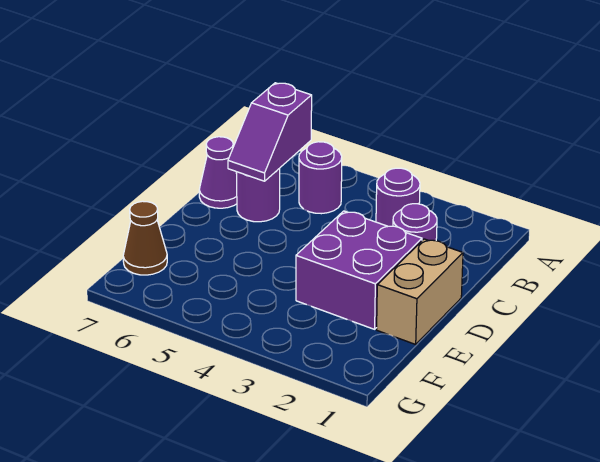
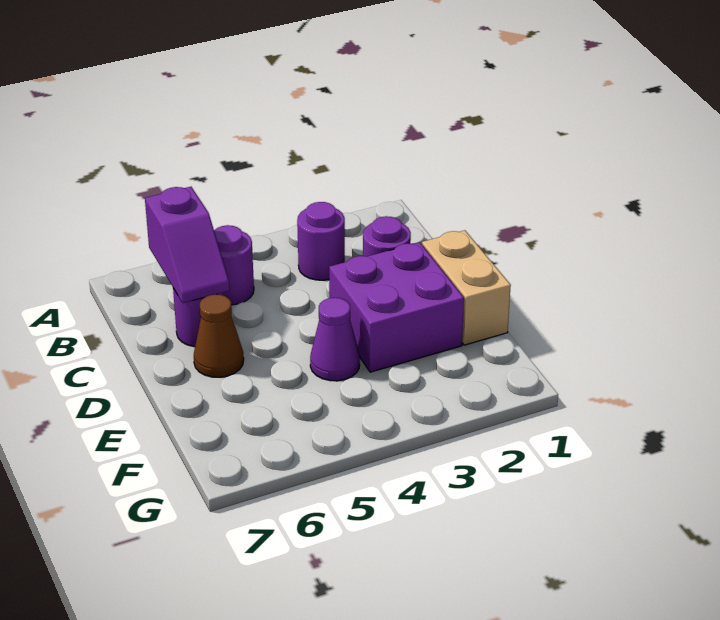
purple cone C7 level 1 -> purple cone E4 level 1
brown cone F7 level 1 -> brown cone D6 level 1

